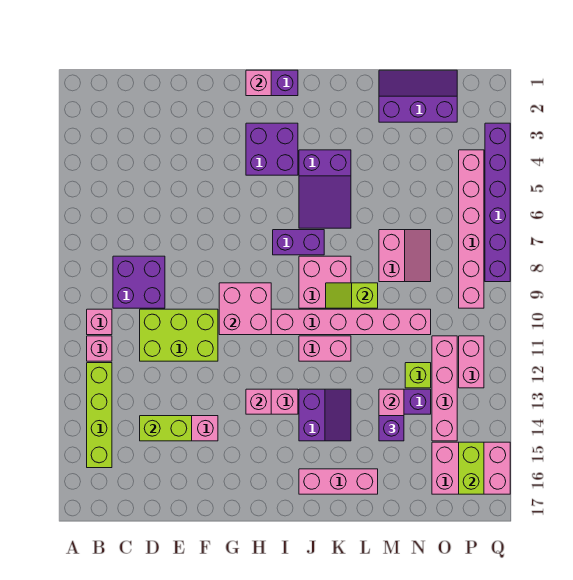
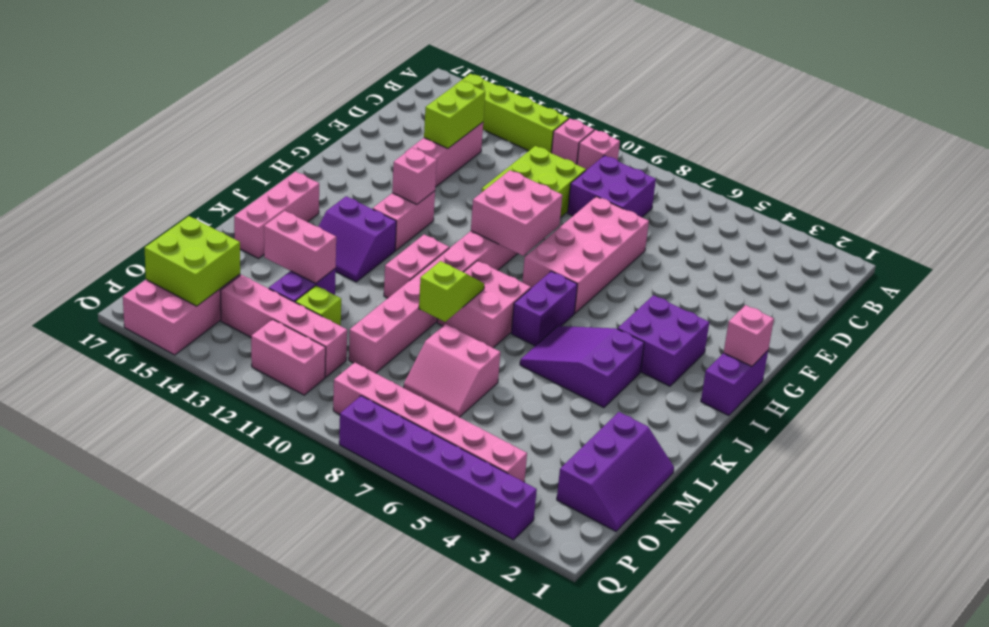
none -> pink brick E7:H8 level 1
purple brick M14 level 3 -> none
lime brick P15:P16 level 2 -> lime brick O15:P16 level 2

